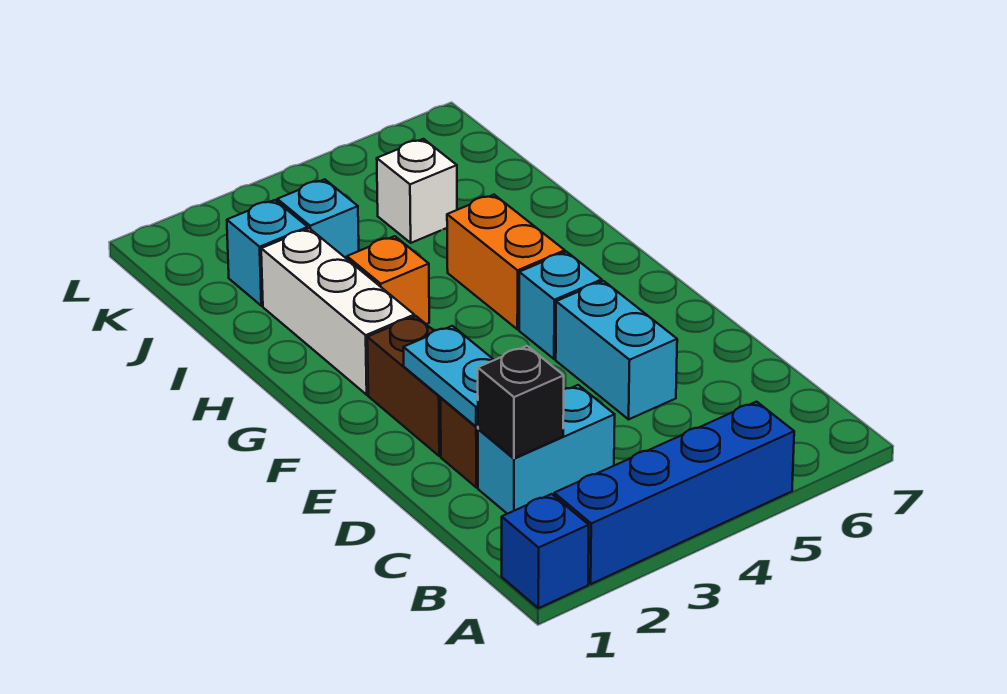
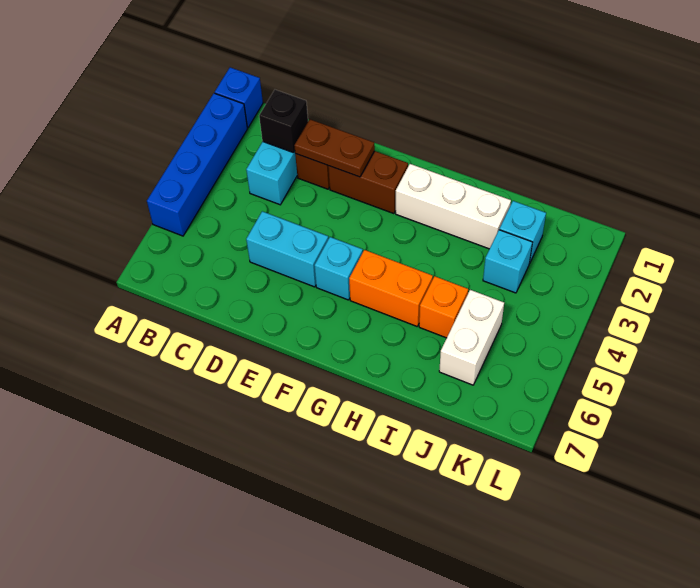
cyan plate D2:E2 level 2 -> brown plate D2:E2 level 2
orange brick H3 level 1 -> orange brick I5 level 1
white brick J5 level 1 -> white brick J5:J6 level 1

